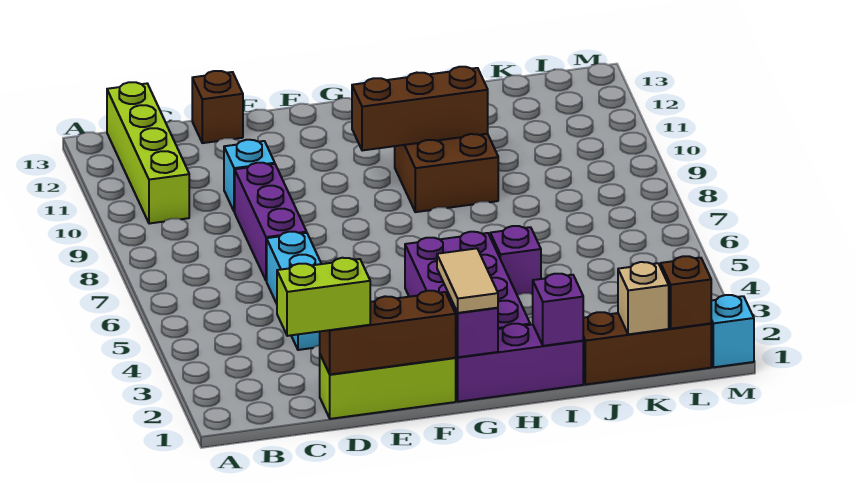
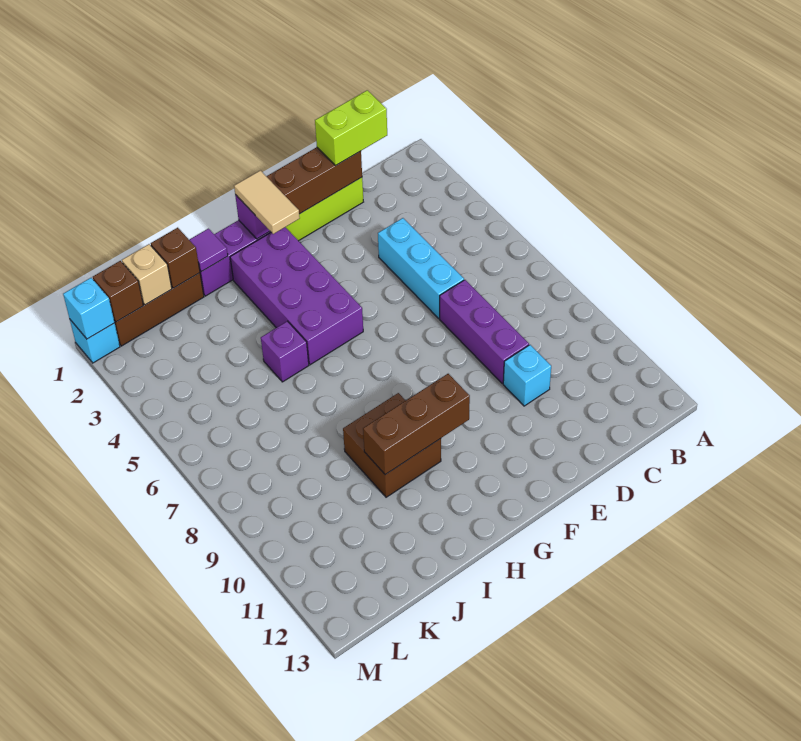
lime brick B10:B13 level 1 -> none
brown brick D13 level 1 -> brown brick J1 level 2
purple brick I1 level 2 -> purple tile I1 level 2
none -> cyan brick M1 level 2

